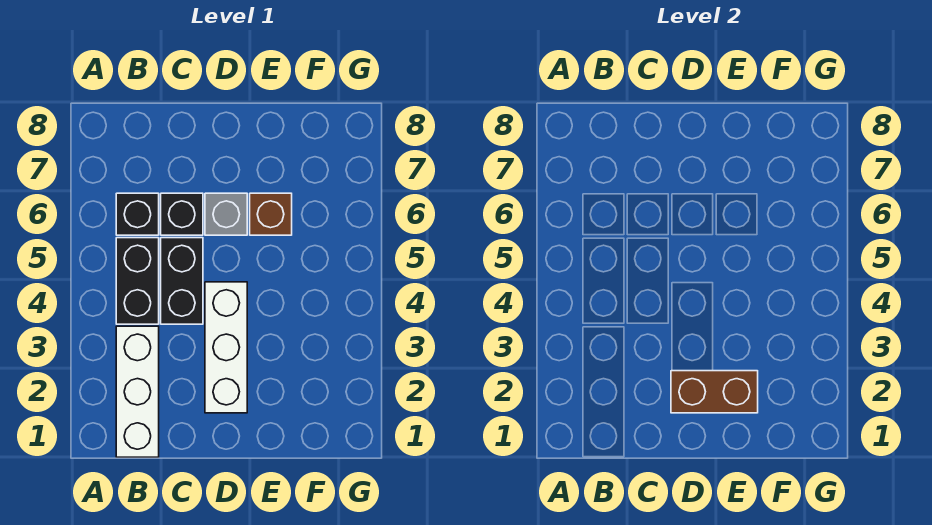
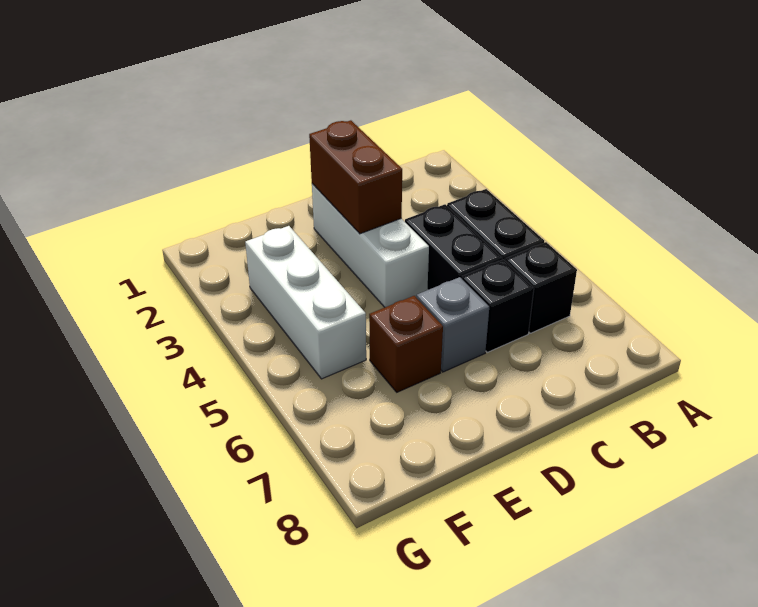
white brick B1:B3 level 1 -> white brick F3:F5 level 1
brown brick D2:E2 level 2 -> brown brick D2:D3 level 2

